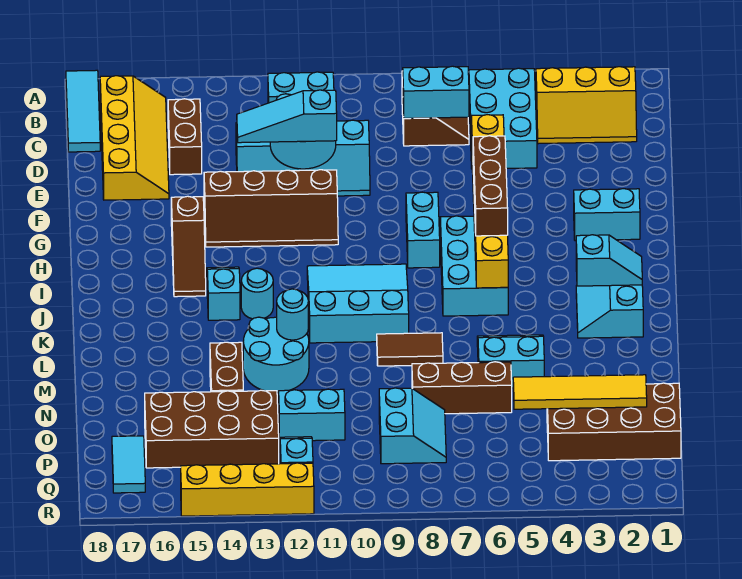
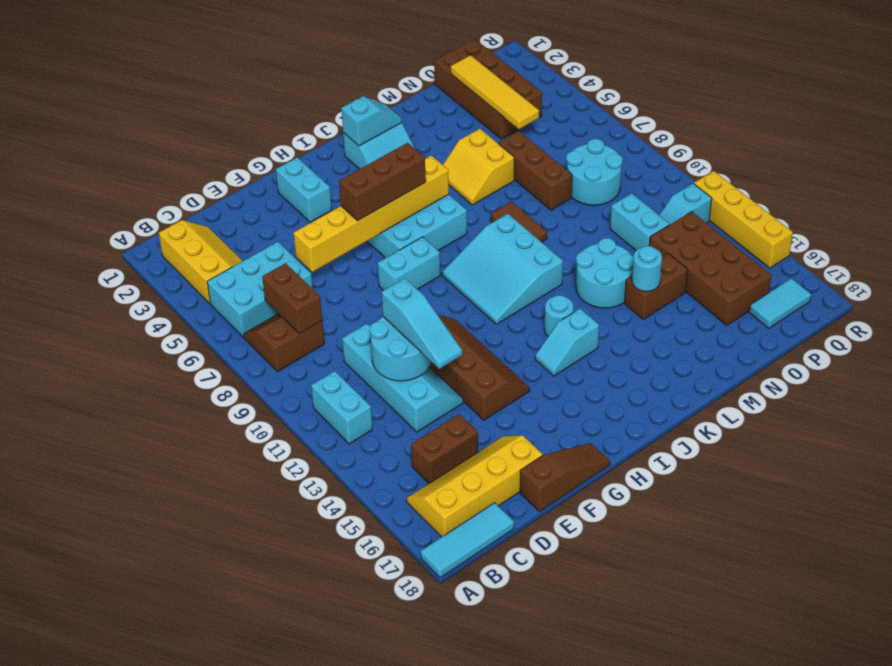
cyan brick C7:C8 level 2 -> brown brick C7:C8 level 2
brown slope G15:I15 level 1 top G -> brown slope E18:G18 level 1 top E
cyan slope J2:J3 level 2 top 3 -> cyan slope J2:K2 level 2 top J
cyan slope L5:M6 level 1 top M -> yellow slope L5:M6 level 1 top M
cyan round brick L12 level 2 -> cyan round brick M14 level 2
cyan slope O8:P9 level 1 top 9 -> cyan round brick O8:P9 level 1

